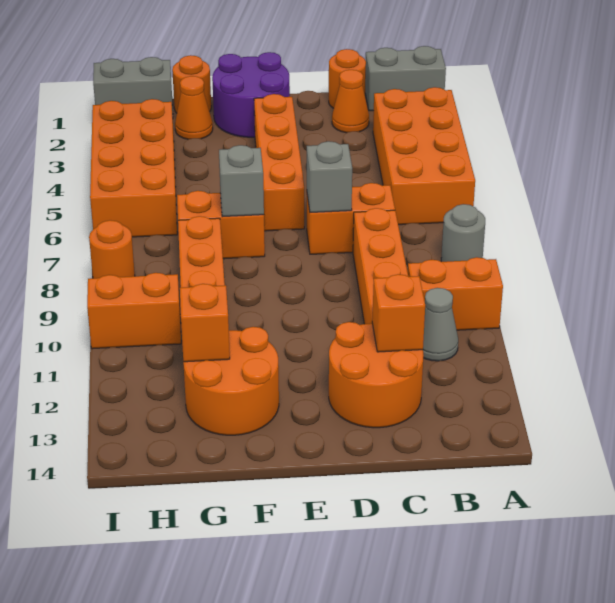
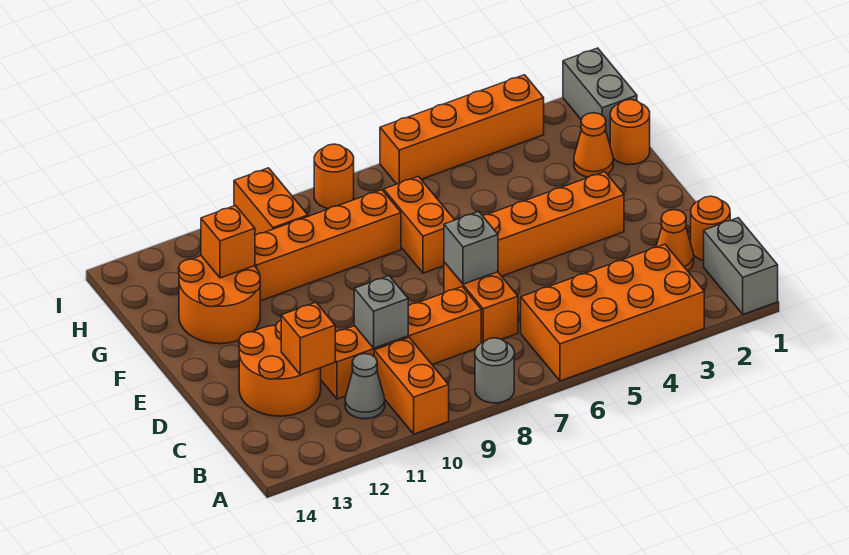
purple round brick E1:F2 level 1 -> none
grey brick F7 level 2 -> grey brick C10 level 2
orange brick H3:I6 level 1 -> orange brick I3:I6 level 1

